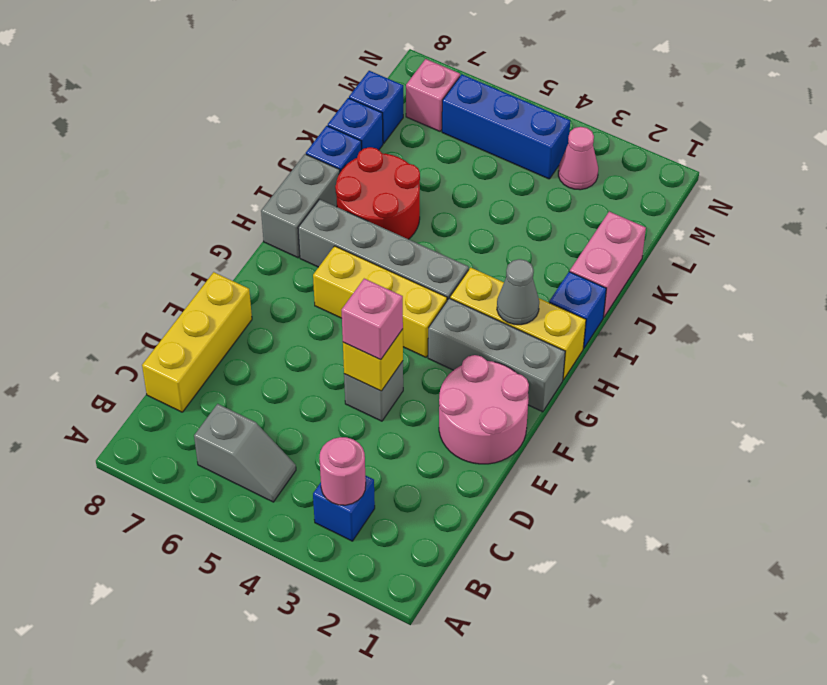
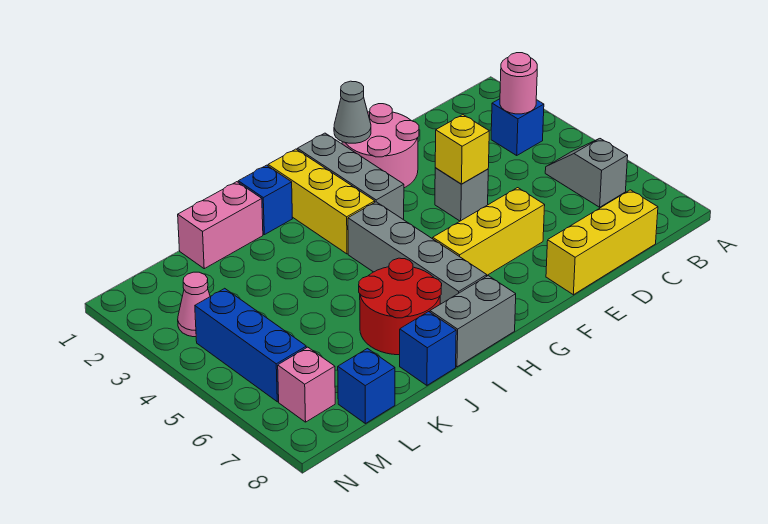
pink brick E4 level 3 -> none
yellow brick G4:G6 level 1 -> yellow brick E6:G6 level 1
grey cone H2 level 2 -> grey cone F1 level 2
blue brick K8 level 1 -> none

